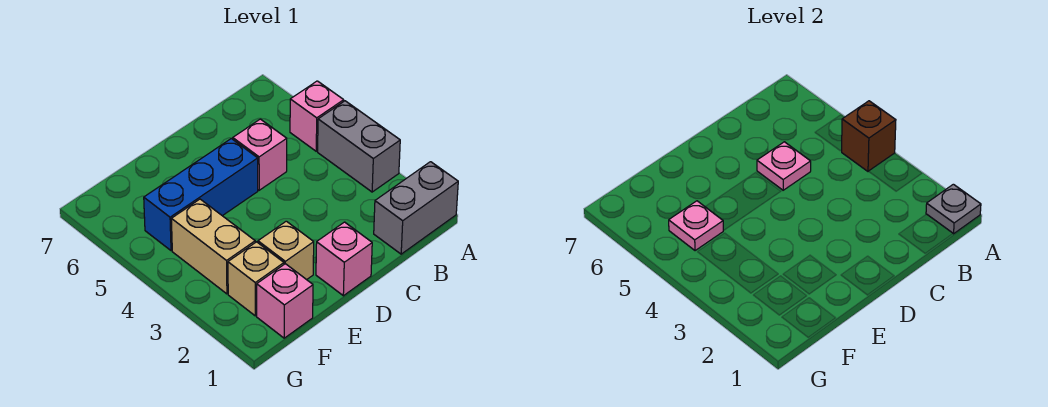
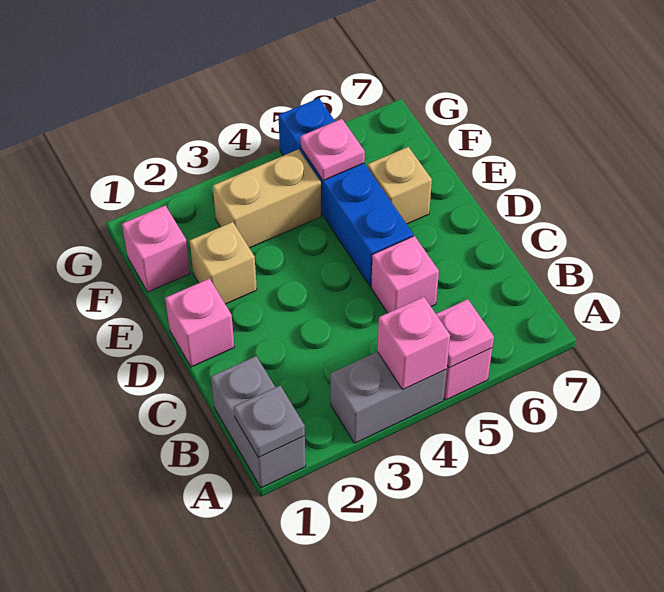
brown brick A4 level 2 -> pink brick A4 level 2
pink plate C5 level 2 -> pink plate A5 level 2
blue brick D5:F5 level 1 -> blue brick D5:G5 level 1
tan brick F2 level 1 -> tan brick E6 level 1

